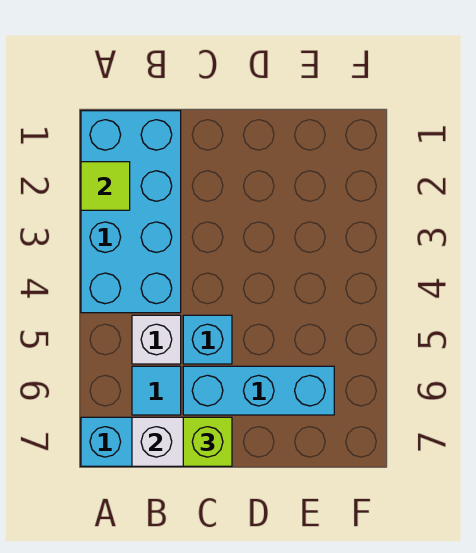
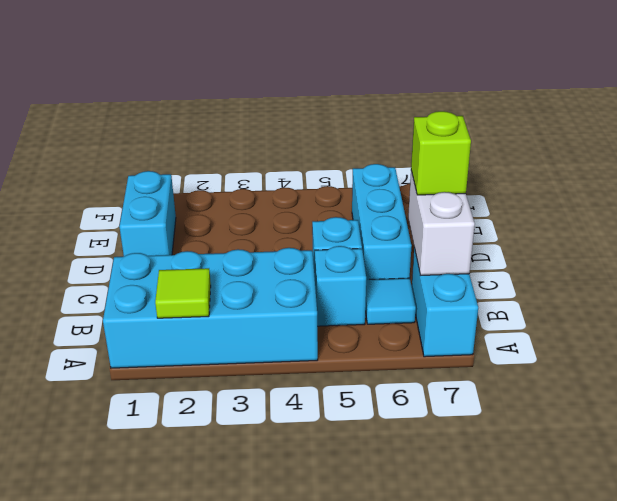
white brick B5 level 1 -> cyan brick B5 level 1
none -> cyan brick D1:E1 level 1

